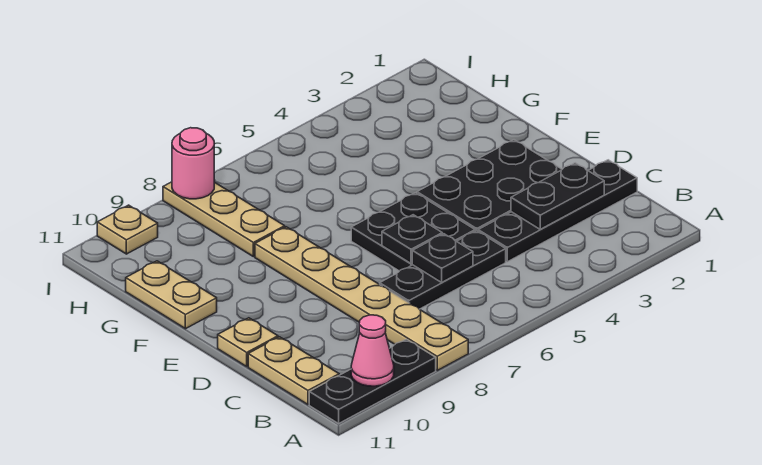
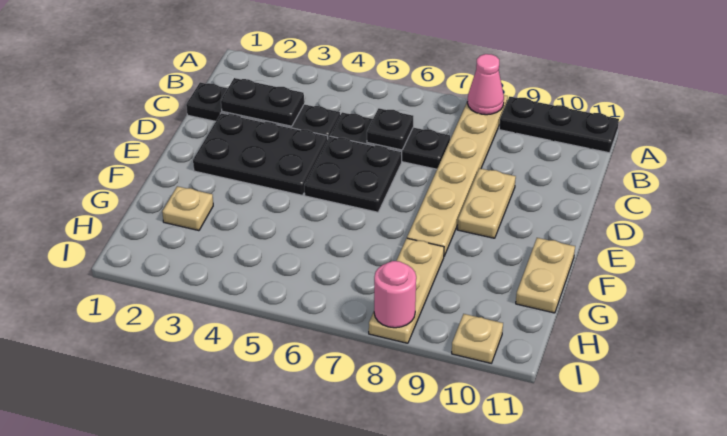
pink cone A10 level 2 -> pink cone A8 level 2
tan plate B11:C11 level 1 -> tan plate D9:E9 level 1
black plate D6 level 2 -> none
tan plate D11 level 1 -> tan plate G2 level 1

